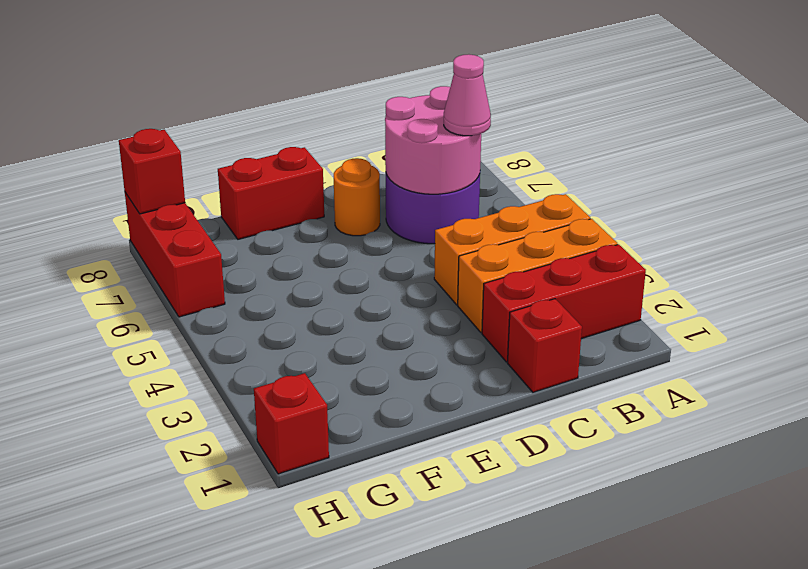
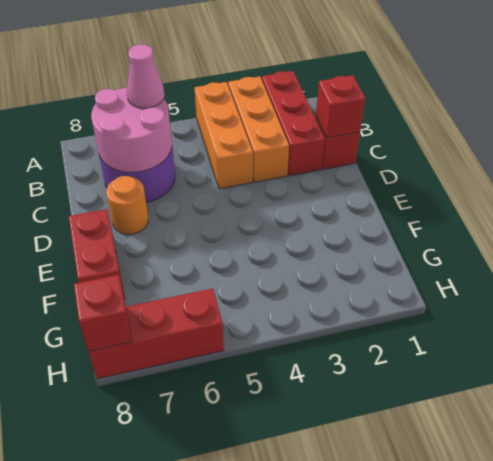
red brick H1 level 1 -> red brick C1 level 2

